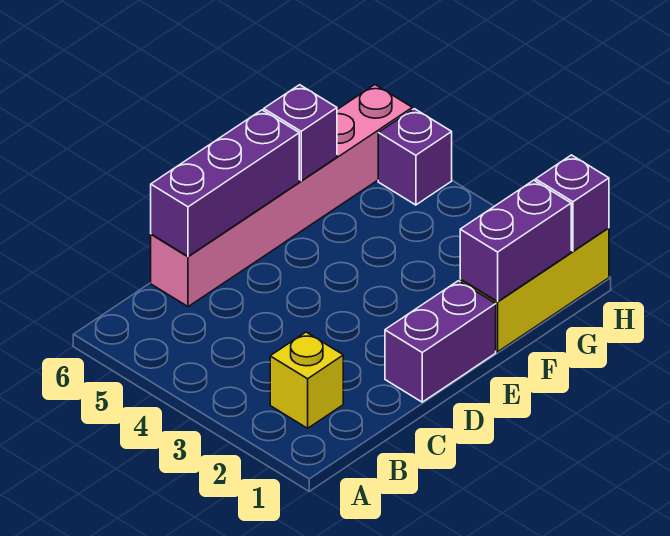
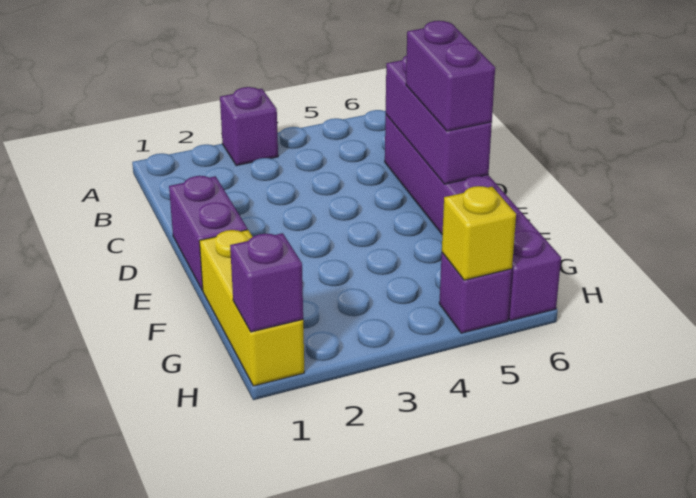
yellow brick B2 level 1 -> yellow brick H5 level 2
pink brick C6:H6 level 1 -> purple brick C6:H6 level 1
purple brick F1:G1 level 2 -> purple brick D6:E6 level 3
purple brick F6 level 2 -> purple brick A3 level 1

